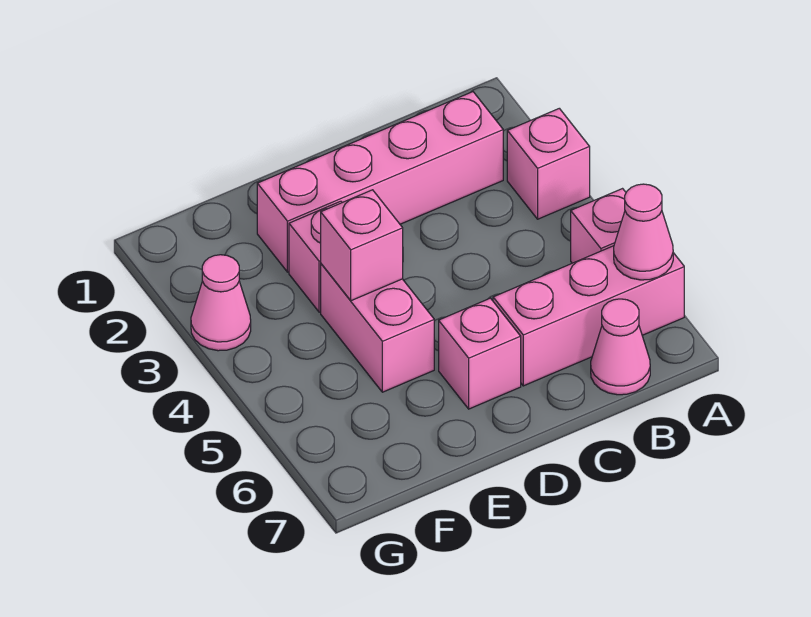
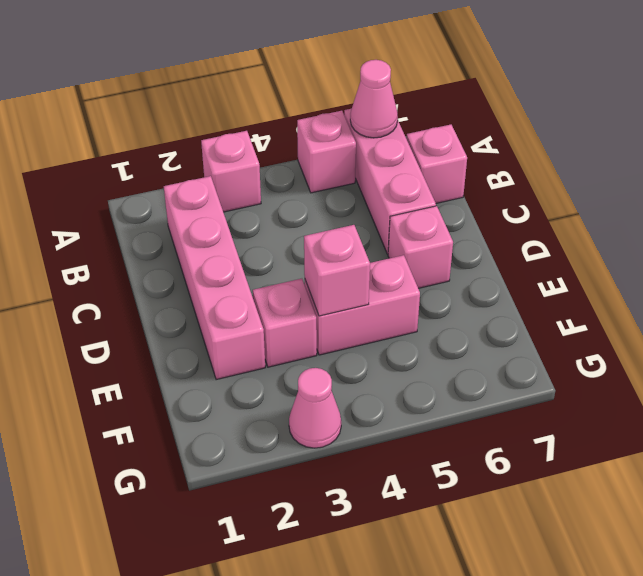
pink cone B7 level 1 -> pink brick B7 level 1

